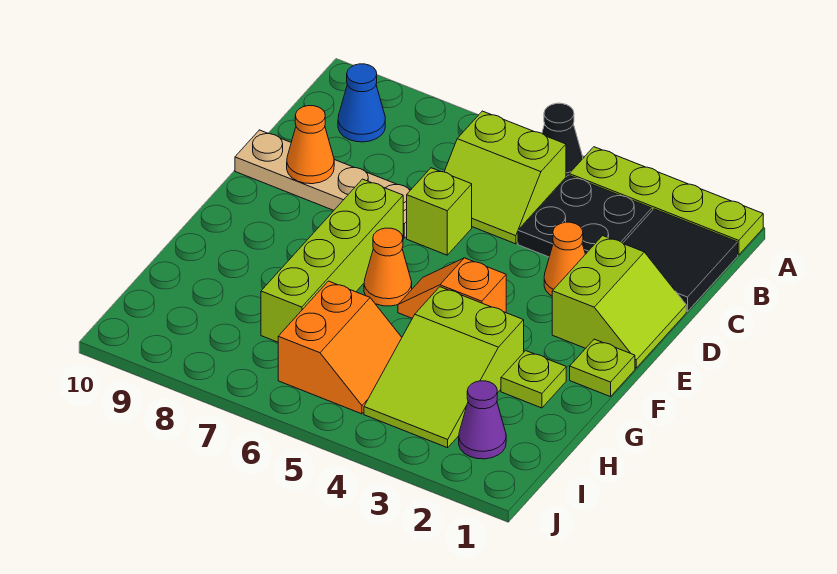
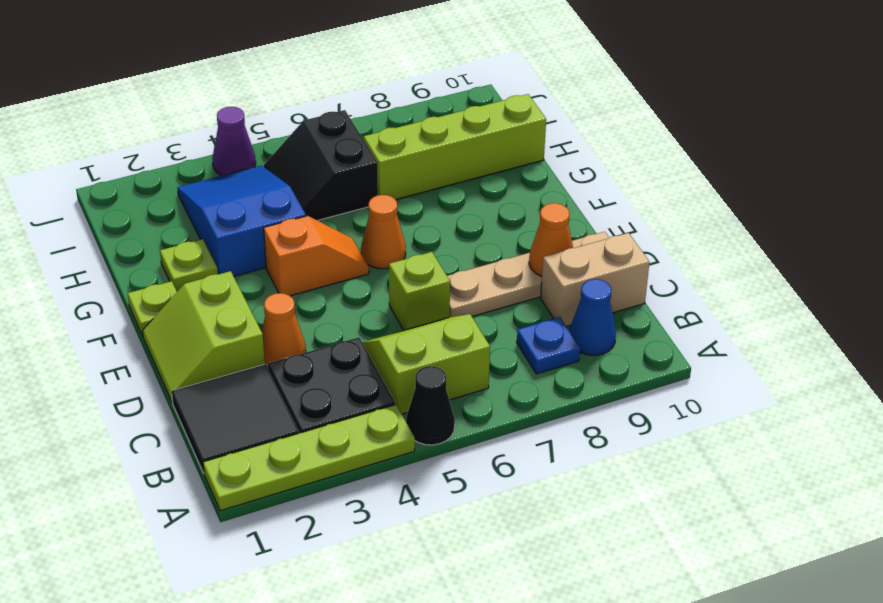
none -> blue plate B8 level 1
none -> tan brick C9:C10 level 1
lime brick E7:H7 level 1 -> lime brick H7:H10 level 1
lime slope G3:I4 level 1 top G -> blue slope G3:I4 level 1 top G
orange slope H5:I6 level 1 top 6 -> black slope H5:I6 level 1 top 6
purple cone I2 level 1 -> purple cone J4 level 1

